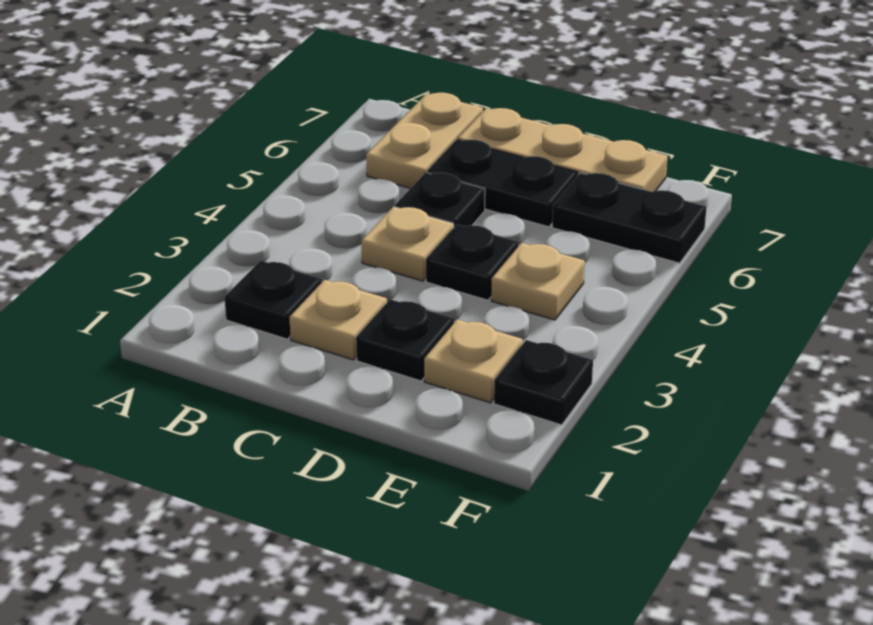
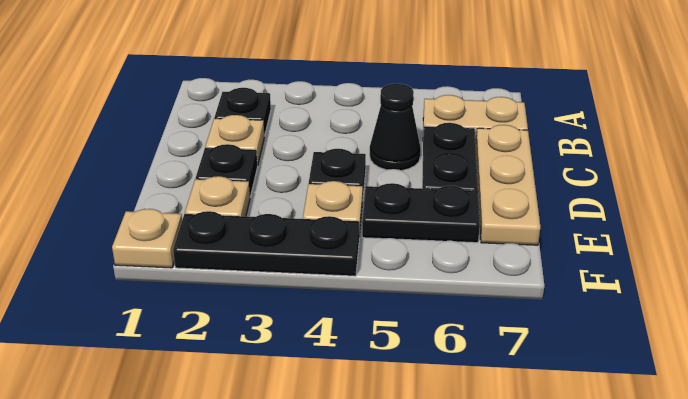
tan plate C4 level 1 -> tan plate F1 level 1
black plate C5 level 1 -> black cone C5 level 1
black plate E6:F6 level 1 -> black plate E5:E6 level 1
black plate F2 level 1 -> black plate F2:F4 level 1

